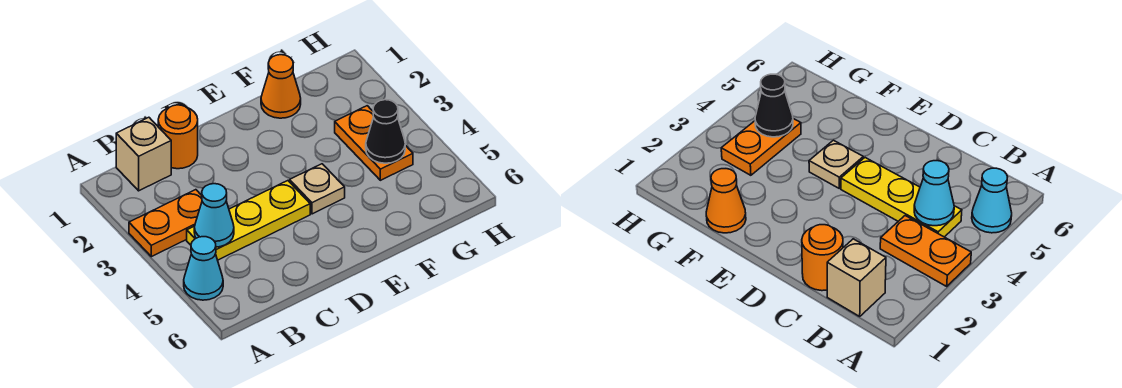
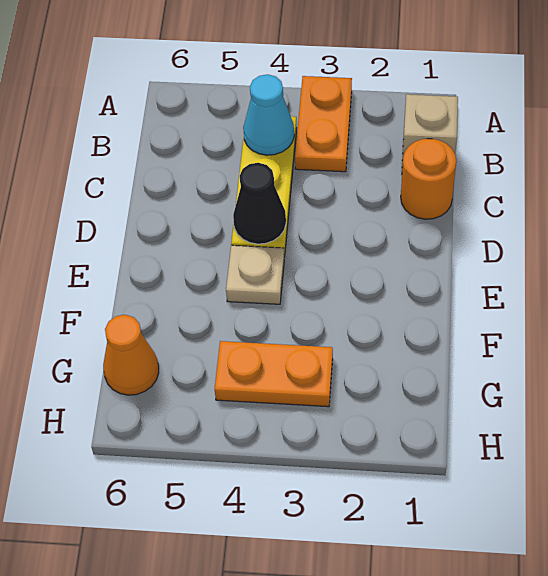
cyan cone A5 level 1 -> none
orange cone F1 level 1 -> orange cone G6 level 1
black cone G4 level 2 -> black cone D4 level 2

